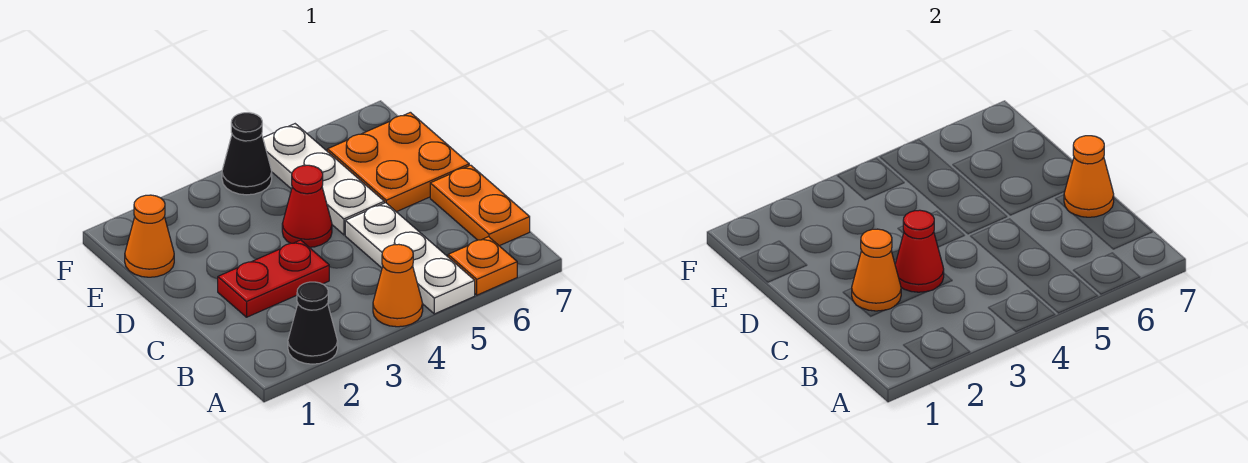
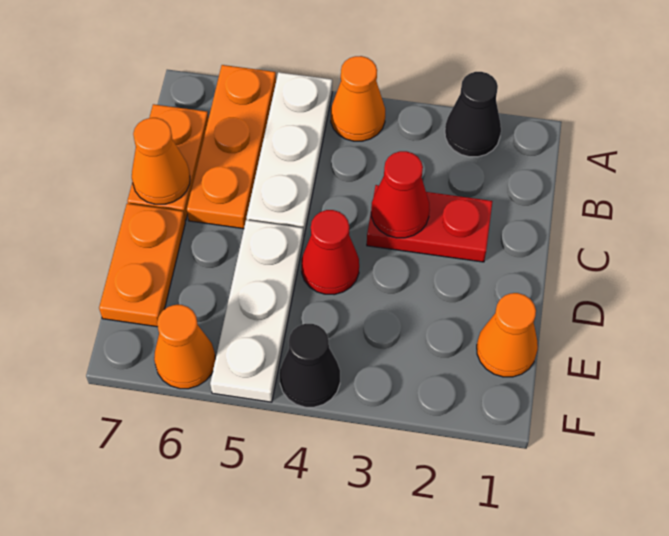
orange plate A6 level 1 -> orange plate A6:C6 level 1
orange cone C2 level 2 -> orange cone F6 level 1
orange plate D6:E7 level 1 -> orange plate D7:E7 level 1

